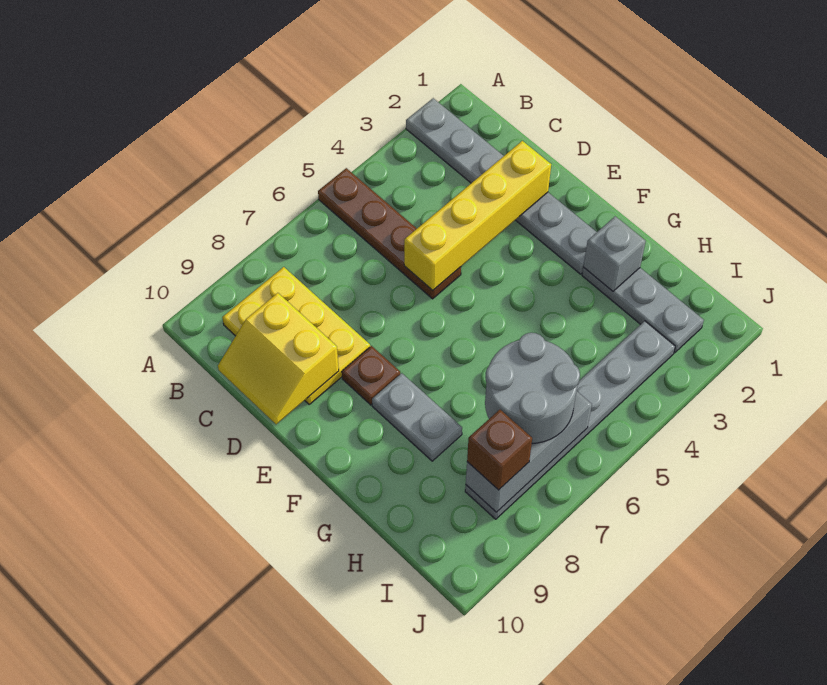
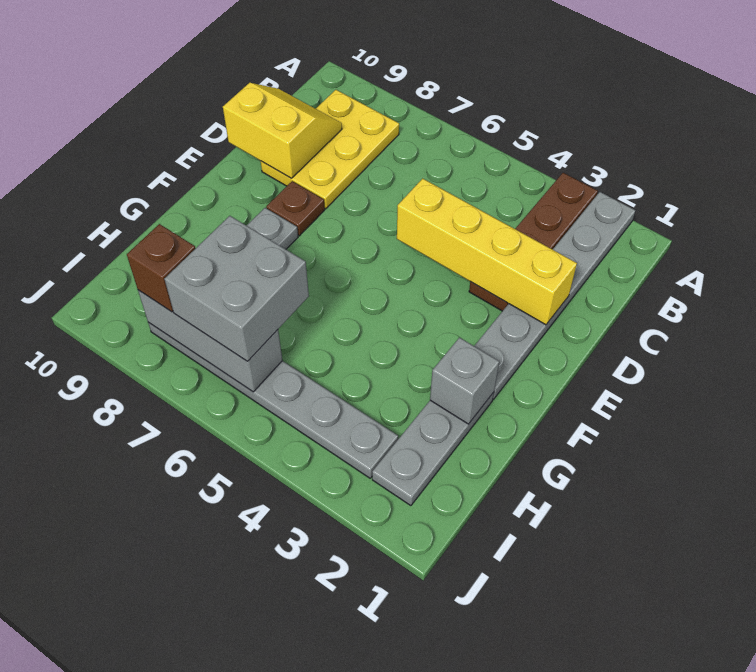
brown plate A5:D5 level 1 -> brown plate A3:D3 level 1
yellow slope C9:D10 level 2 top 9 -> yellow slope C9:D10 level 2 top D
grey round brick H6:I7 level 3 -> grey brick H6:I7 level 3

